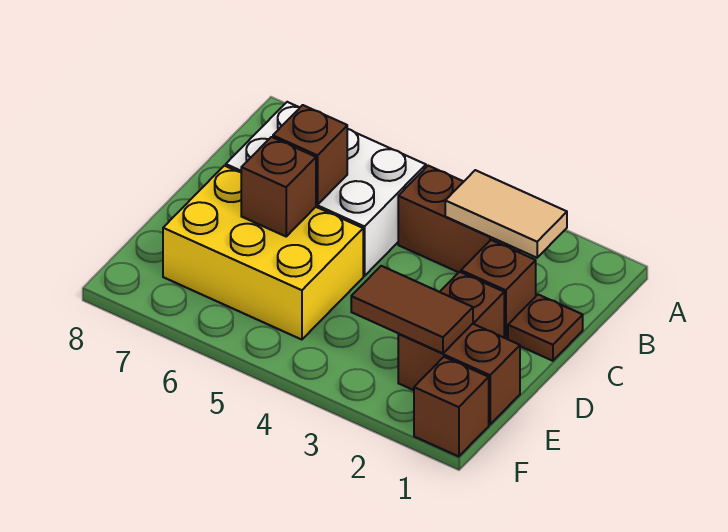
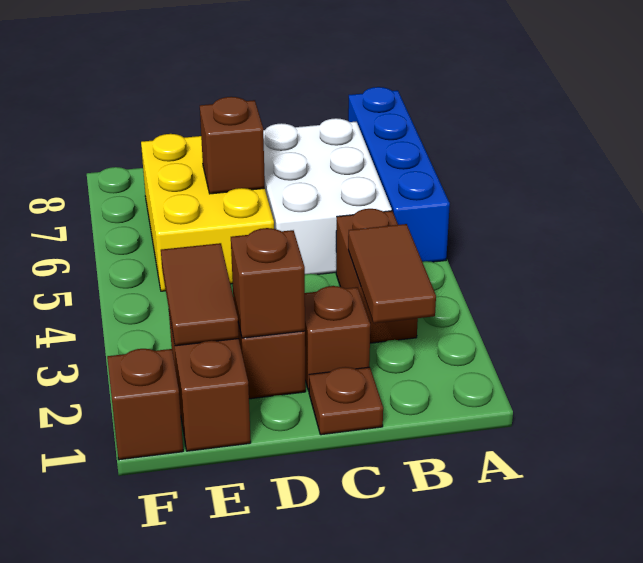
none -> blue brick A5:A8 level 1
tan tile B2:B3 level 2 -> brown tile B2:B3 level 2
brown brick C6 level 2 -> brown brick D2 level 2

